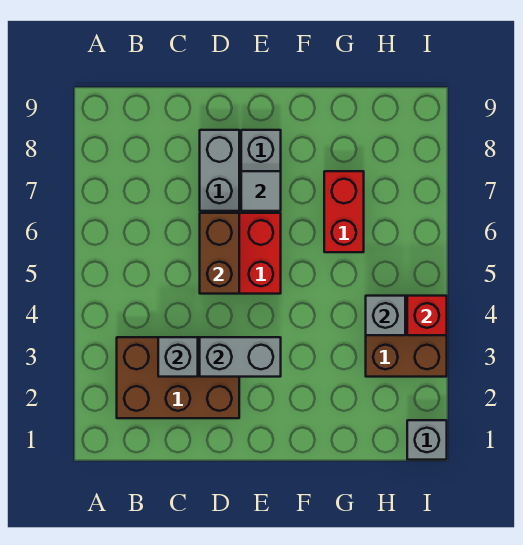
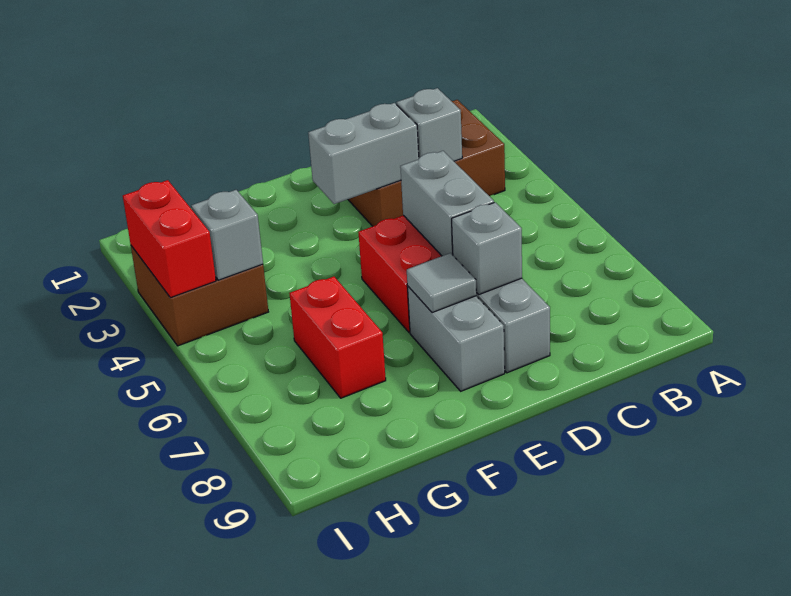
brown brick D5:D6 level 2 -> grey brick D5:D6 level 2
grey brick I1 level 1 -> grey brick D7 level 2
red brick I4 level 2 -> red brick I3:I4 level 2

